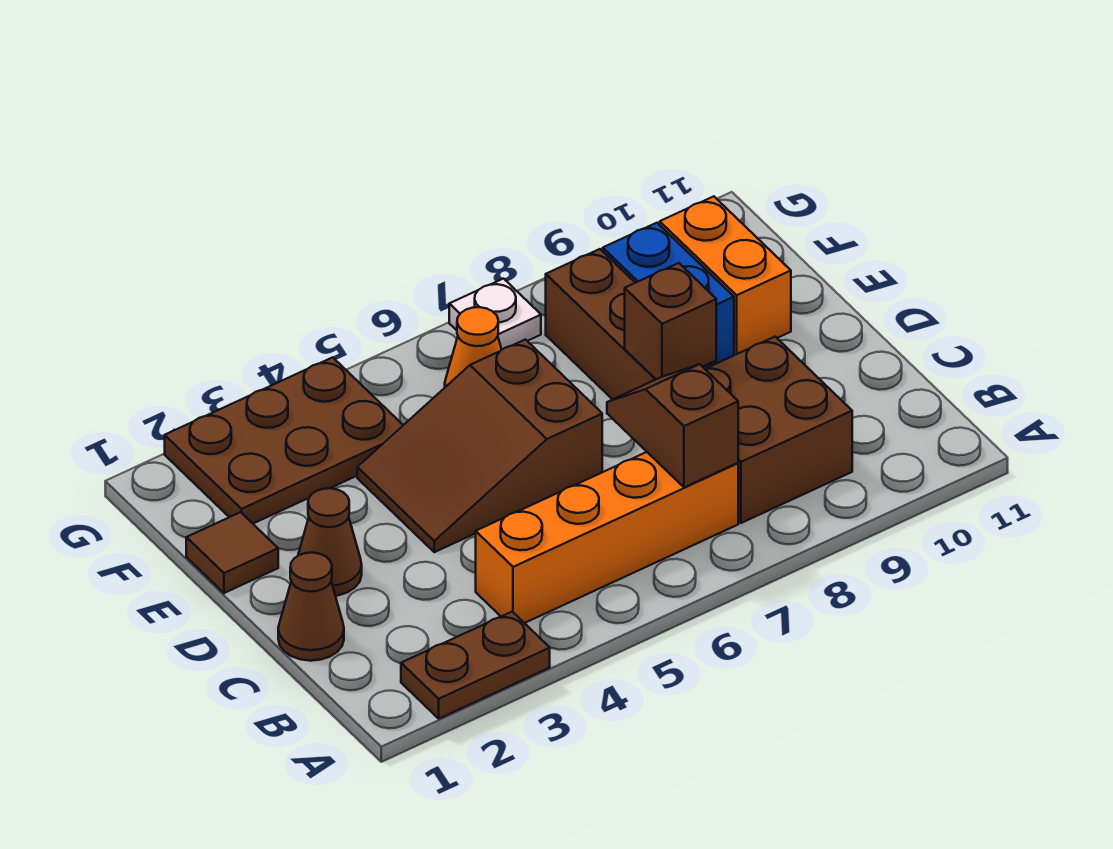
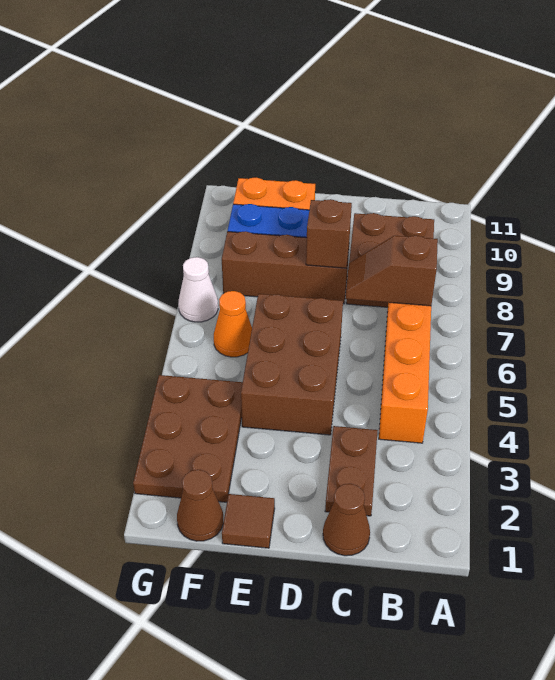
brown plate A2:A3 level 1 -> brown plate C2:C3 level 1
brown cone D2 level 1 -> brown cone F1 level 1
brown slope D4:E6 level 1 top 6 -> brown brick D4:E6 level 1
white plate G7 level 1 -> white cone G7 level 1

